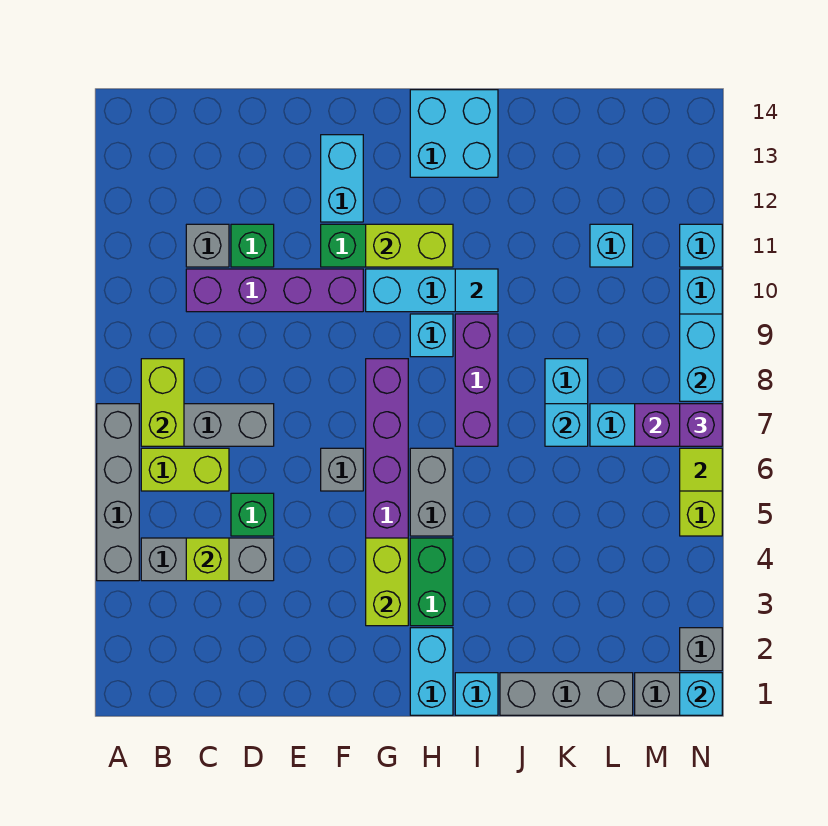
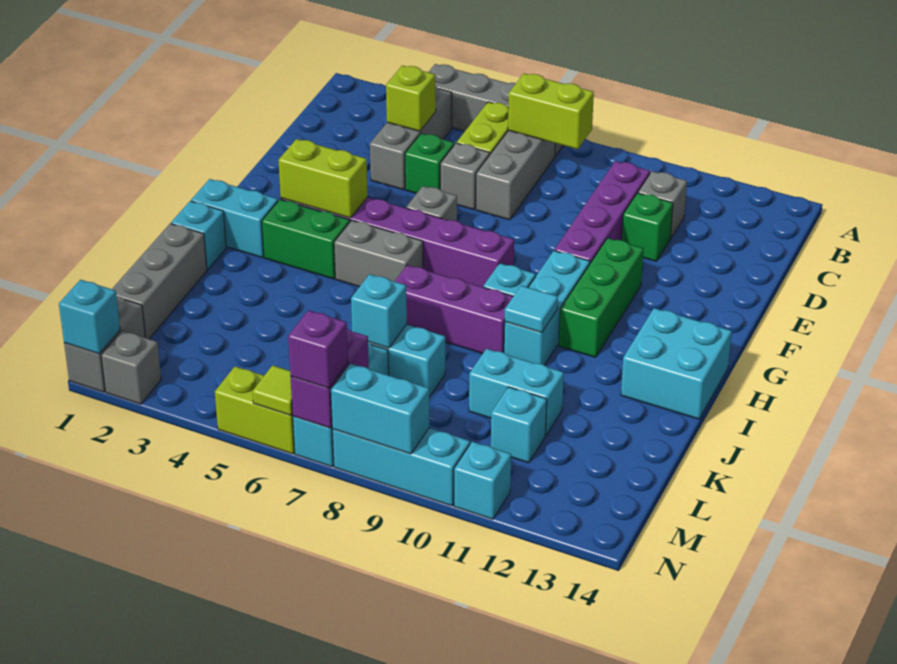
none -> grey brick D6 level 1
cyan brick F12:F13 level 1 -> cyan brick K10:K11 level 1
lime brick G11:H11 level 2 -> none

